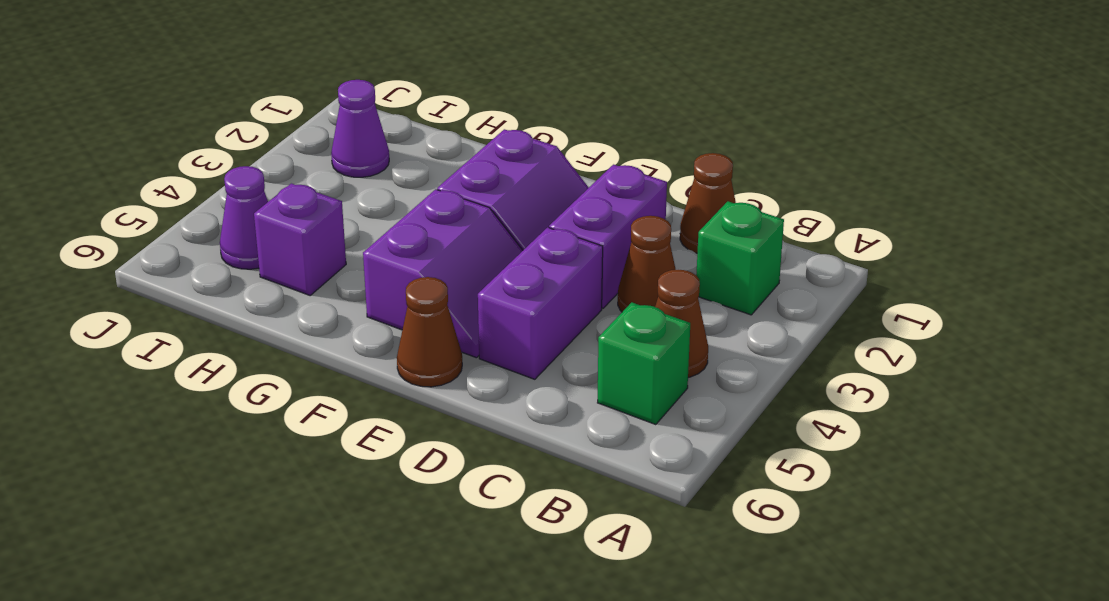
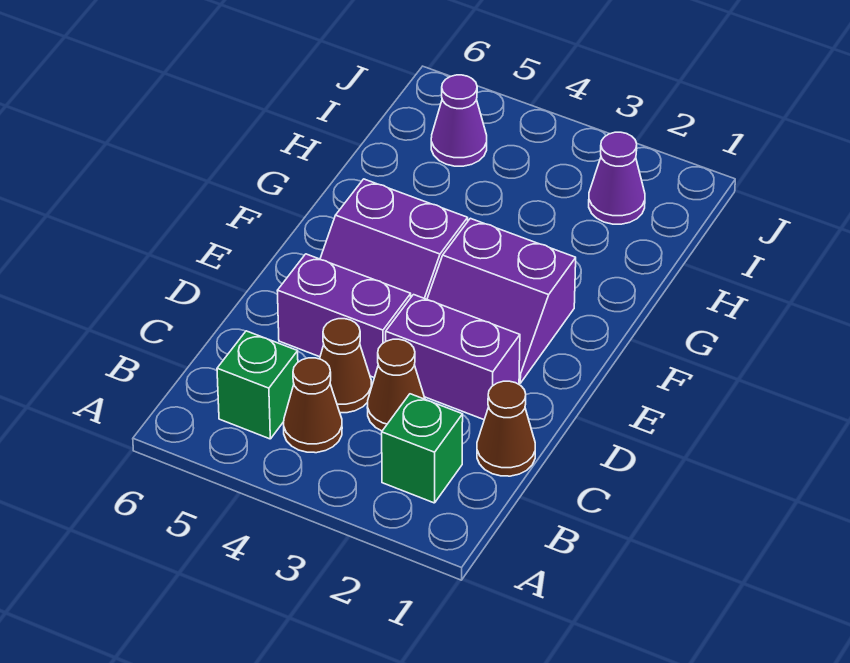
brown cone E6 level 1 -> brown cone C4 level 1
purple brick H5 level 1 -> none

